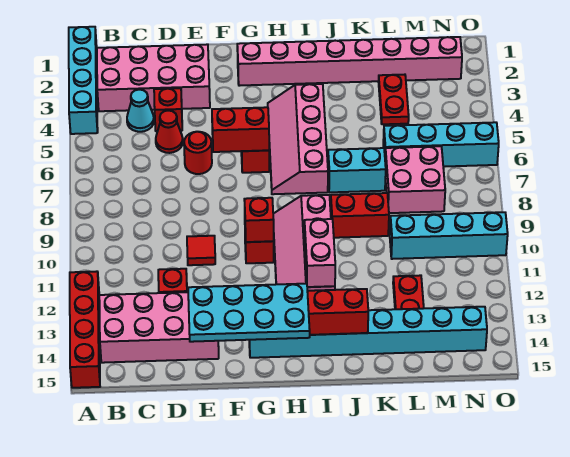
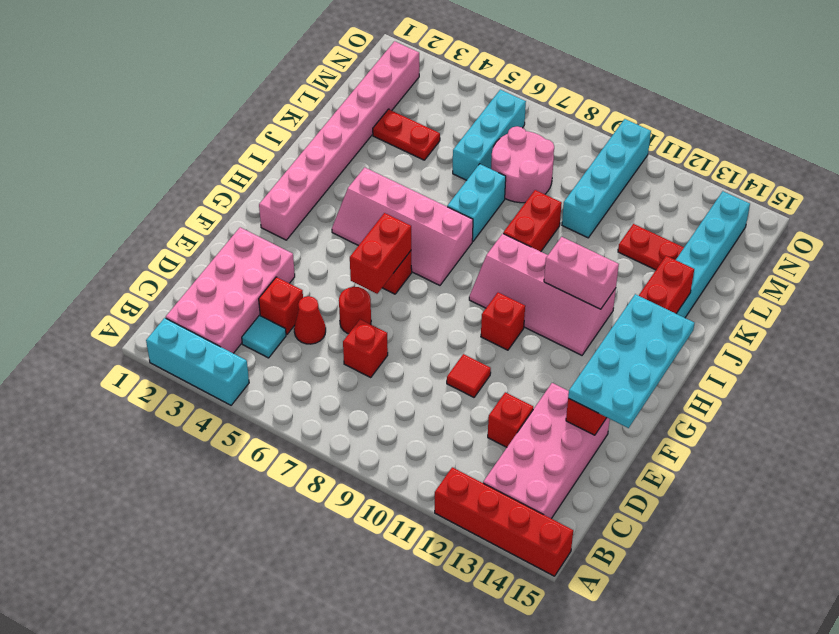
cyan brick A1:A4 level 1 -> cyan brick A2:A4 level 1
cyan cone C4 level 1 -> cyan tile C4 level 1
red brick G10 level 2 -> red brick D7 level 1
cyan brick L6:O6 level 1 -> cyan brick L6:N6 level 1
pink brick L7:M8 level 1 -> pink round brick L7:M8 level 1

